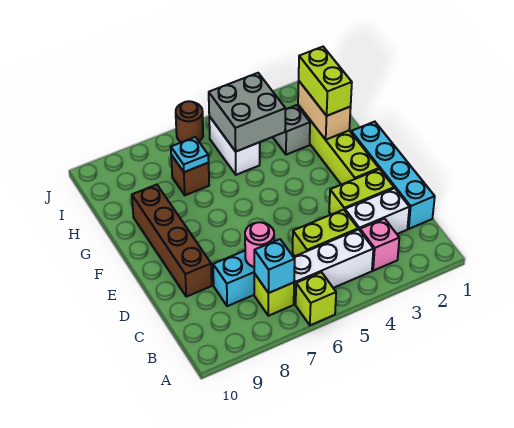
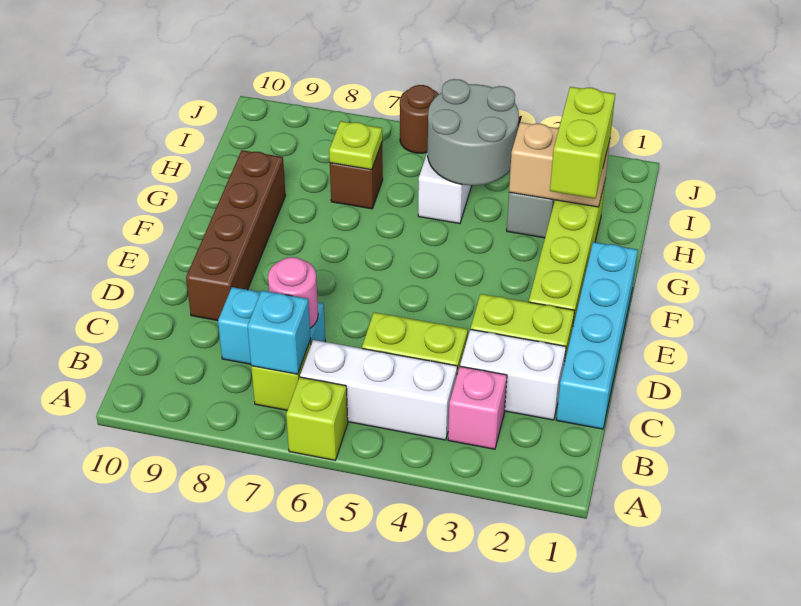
tan brick G2:H2 level 2 -> tan brick H2:H3 level 2
grey brick H4:I5 level 2 -> grey round brick H4:I5 level 2
cyan plate H7 level 2 -> lime plate H7 level 2

